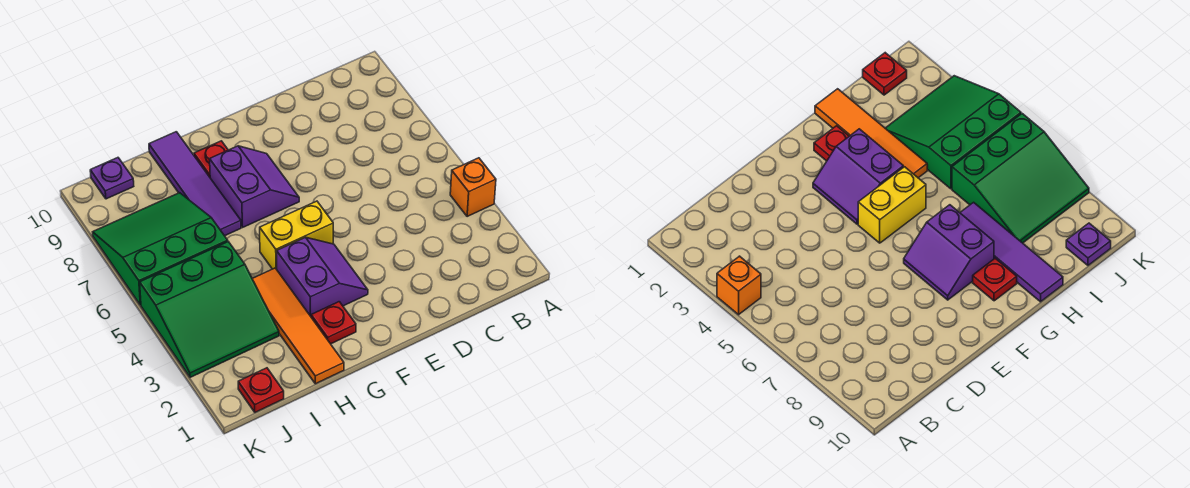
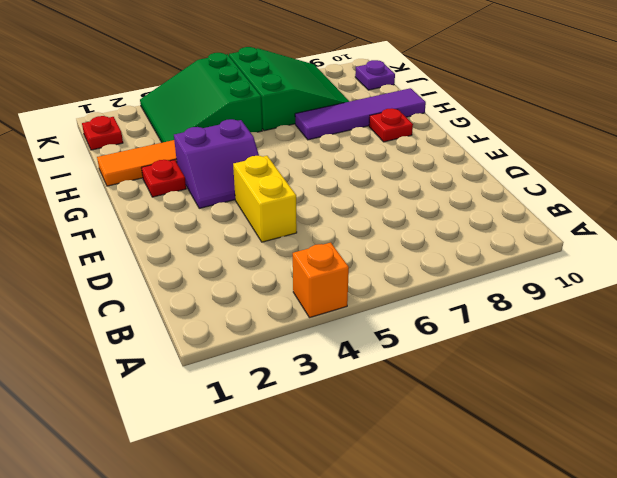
yellow brick F5:G5 level 1 -> yellow brick D4:E4 level 1
purple slope F7:G8 level 1 top G -> none

